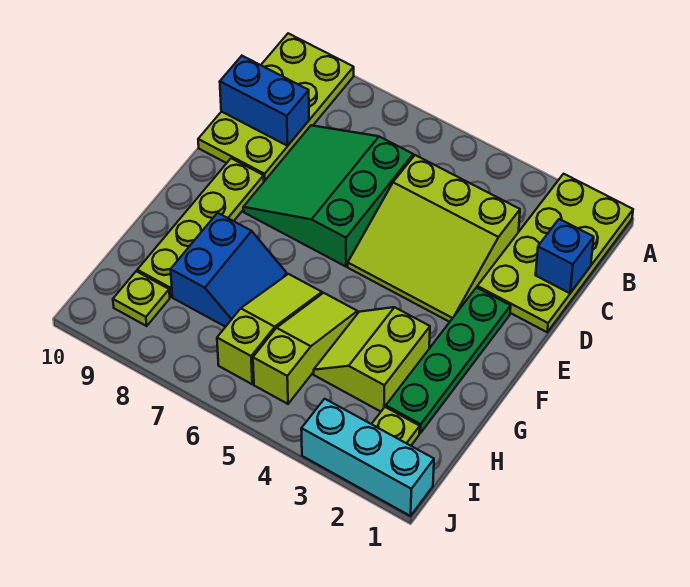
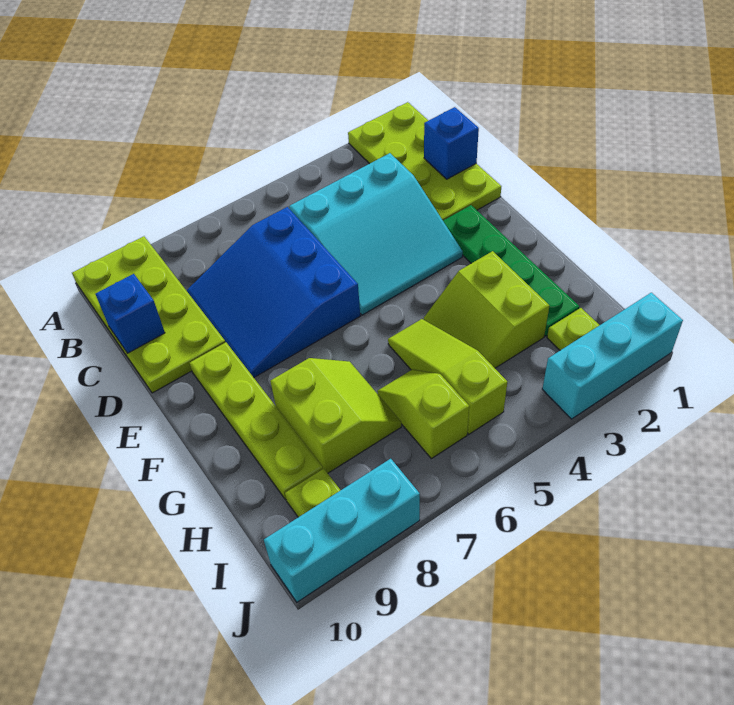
lime slope C3:E5 level 1 top C -> cyan slope C3:E5 level 1 top C
green slope C6:E8 level 1 top 6 -> blue slope C6:E8 level 1 top 6
blue brick C9:C10 level 2 -> blue brick C10 level 2
lime slope G6:I6 level 1 top I -> lime slope H6:I6 level 1 top I
blue slope G7:H8 level 1 top 8 -> lime slope G7:H8 level 1 top 8
none -> cyan brick J8:J10 level 1

